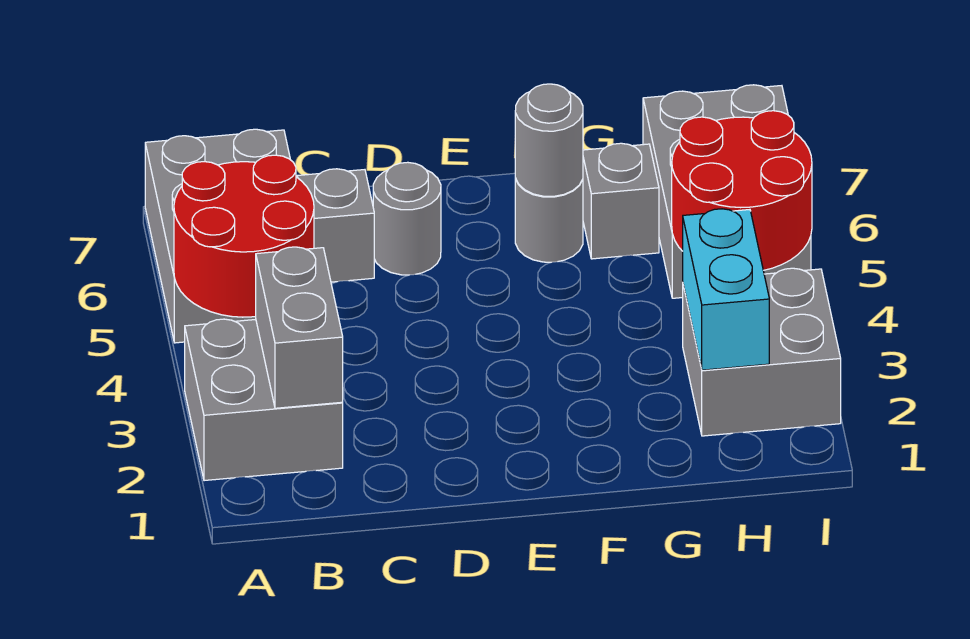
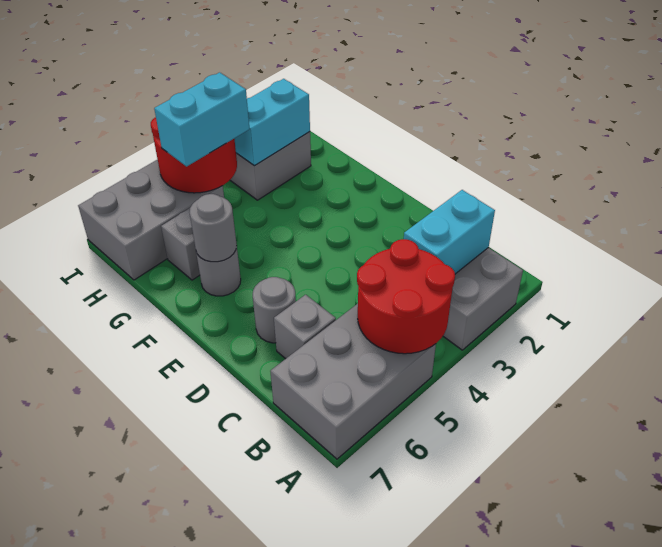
grey brick B2:B3 level 2 -> cyan brick B2:B3 level 2
none -> cyan brick H4:H5 level 3

